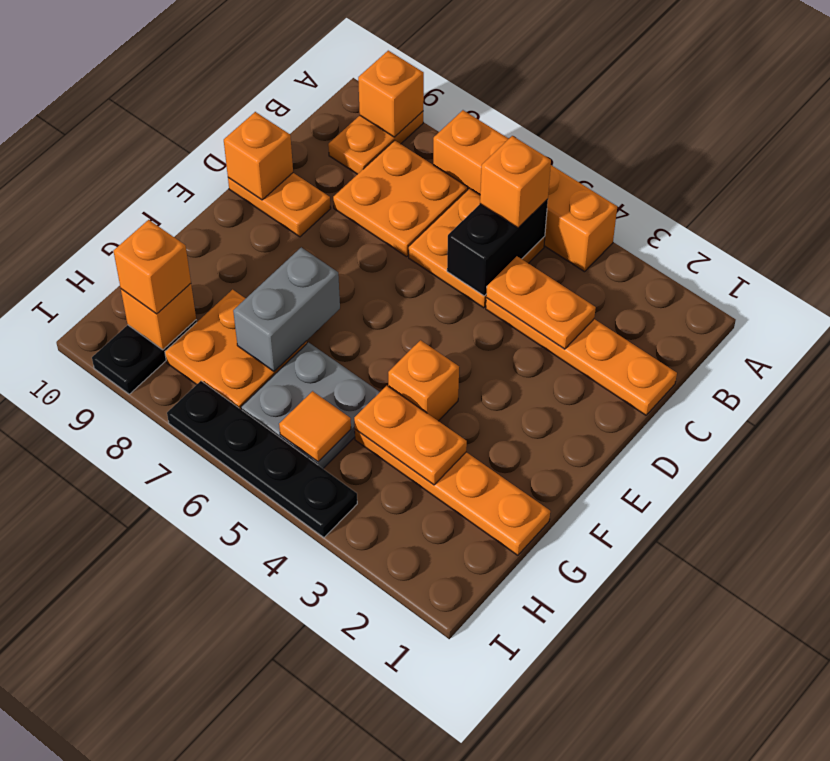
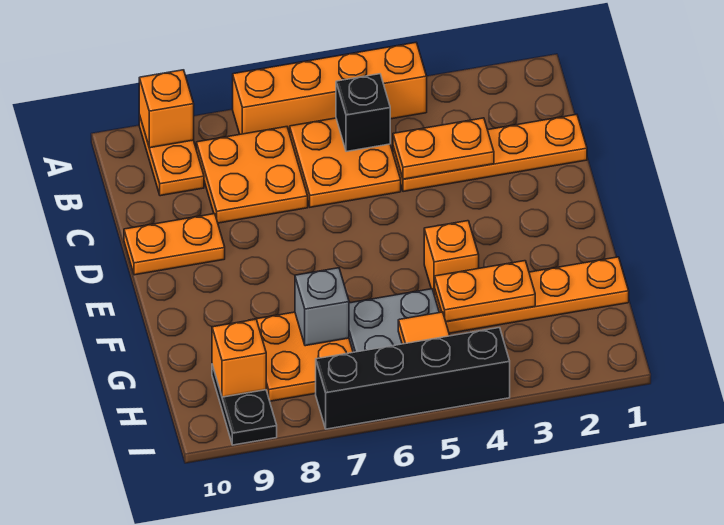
black brick B5:C5 level 2 -> black brick B5 level 2
orange brick B5 level 3 -> none
orange brick D10 level 2 -> none
grey brick F7:G7 level 2 -> grey brick G7 level 2
orange brick H9 level 3 -> none
black plate I4:I7 level 1 -> black brick I4:I7 level 1

